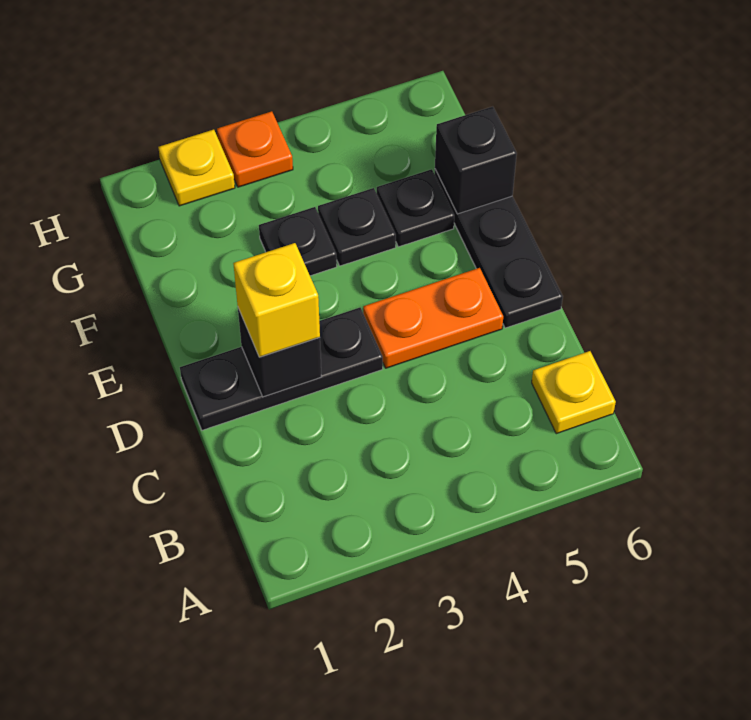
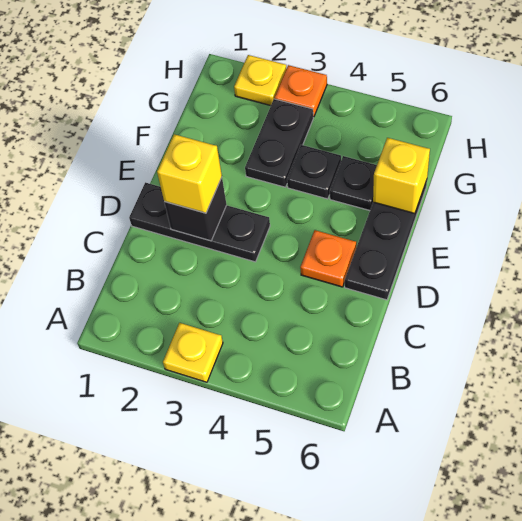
yellow plate B6 level 1 -> yellow plate A3 level 1
orange plate D4:D5 level 1 -> orange plate D5 level 1
black plate F3 level 1 -> black plate F3:G3 level 1
black brick F6 level 2 -> yellow brick F6 level 2

